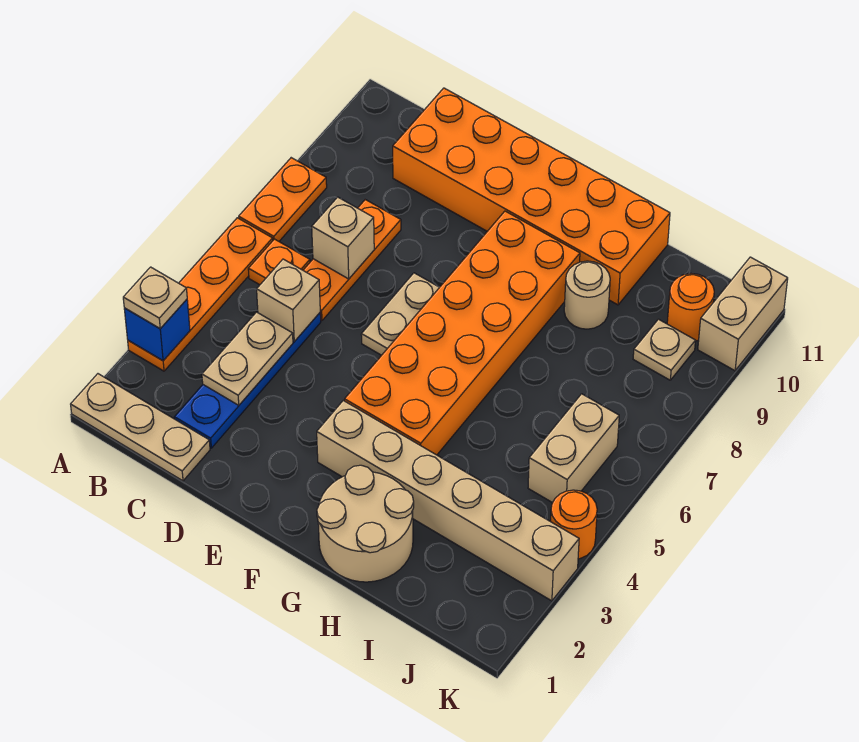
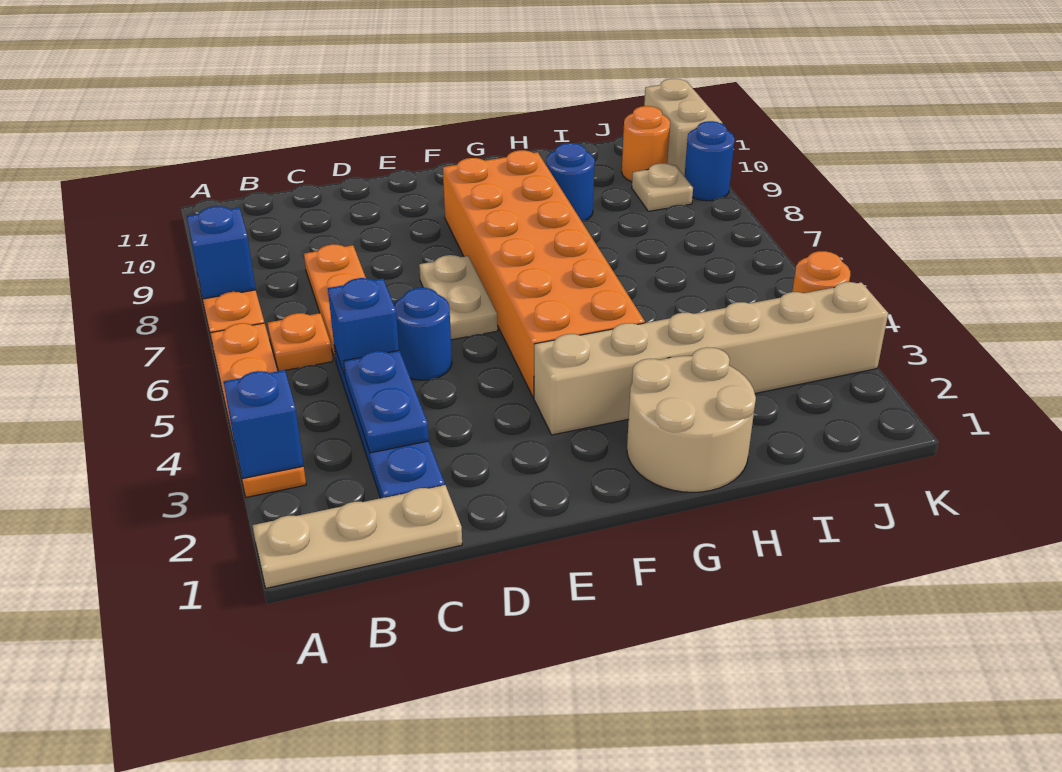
tan plate A3 level 3 -> none
none -> blue brick A8 level 2
tan plate C3:C4 level 2 -> blue plate C3:C4 level 2
tan brick C5 level 2 -> blue brick C5 level 2
tan brick C7 level 2 -> none
orange brick C10:H11 level 1 -> none
none -> blue round brick D5 level 1
tan round brick H9 level 1 -> blue round brick H9 level 1
tan brick J5:J6 level 1 -> none
none -> blue round brick K9 level 1

